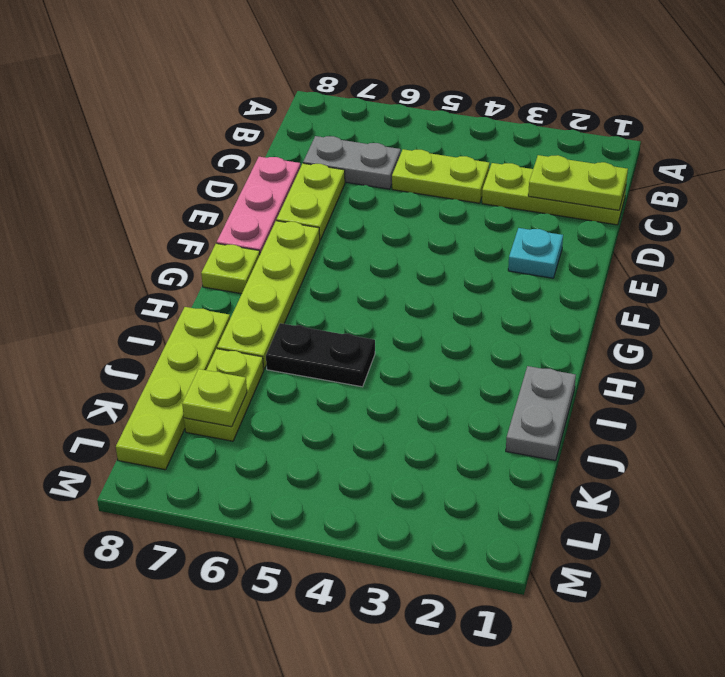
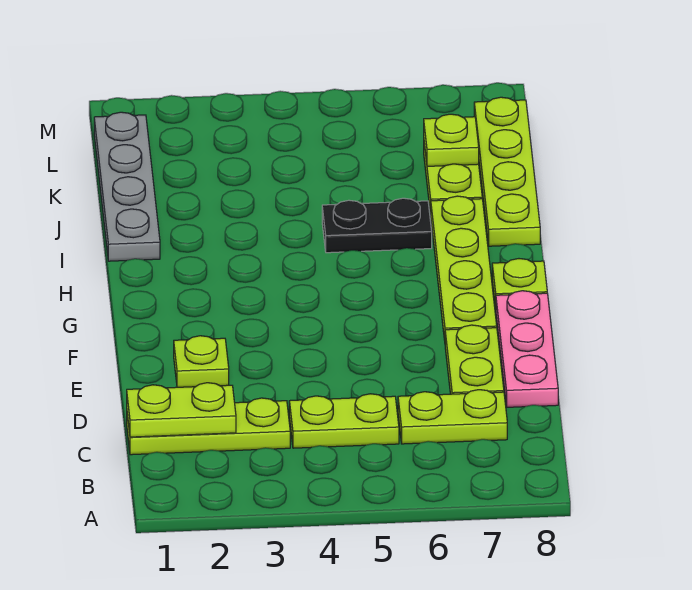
grey plate C6:C7 level 1 -> lime plate C6:C7 level 1
cyan plate E2 level 1 -> lime plate E2 level 1
grey plate I1:J1 level 1 -> grey plate I1:L1 level 1

